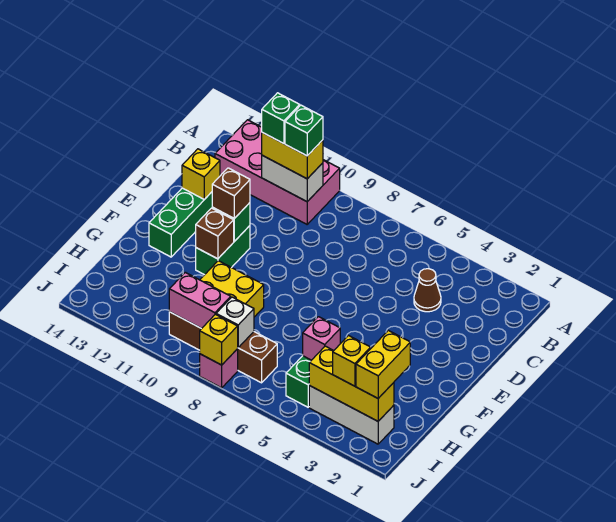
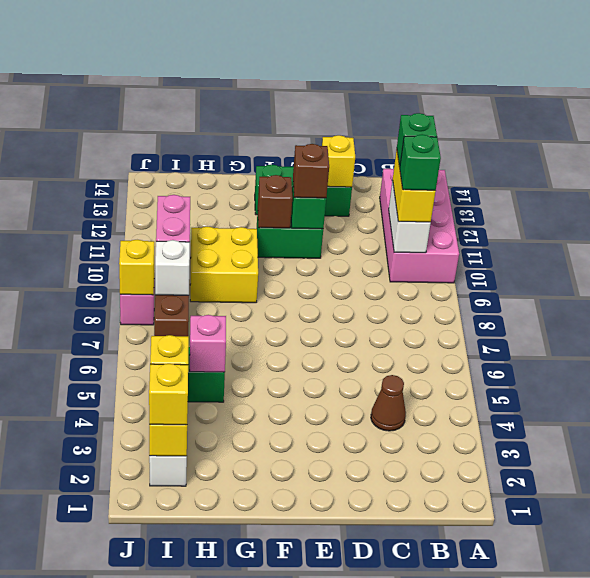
yellow brick H2:I2 level 3 -> yellow brick I2 level 3

